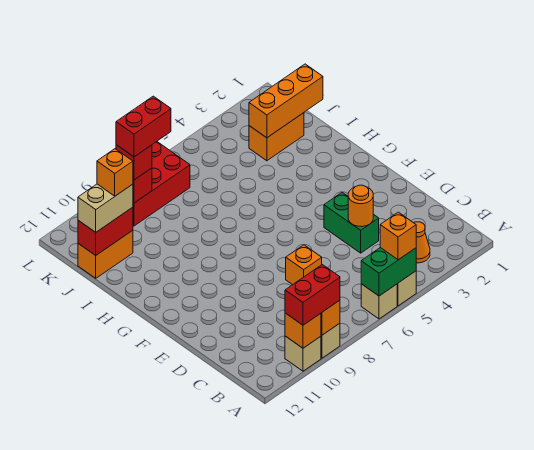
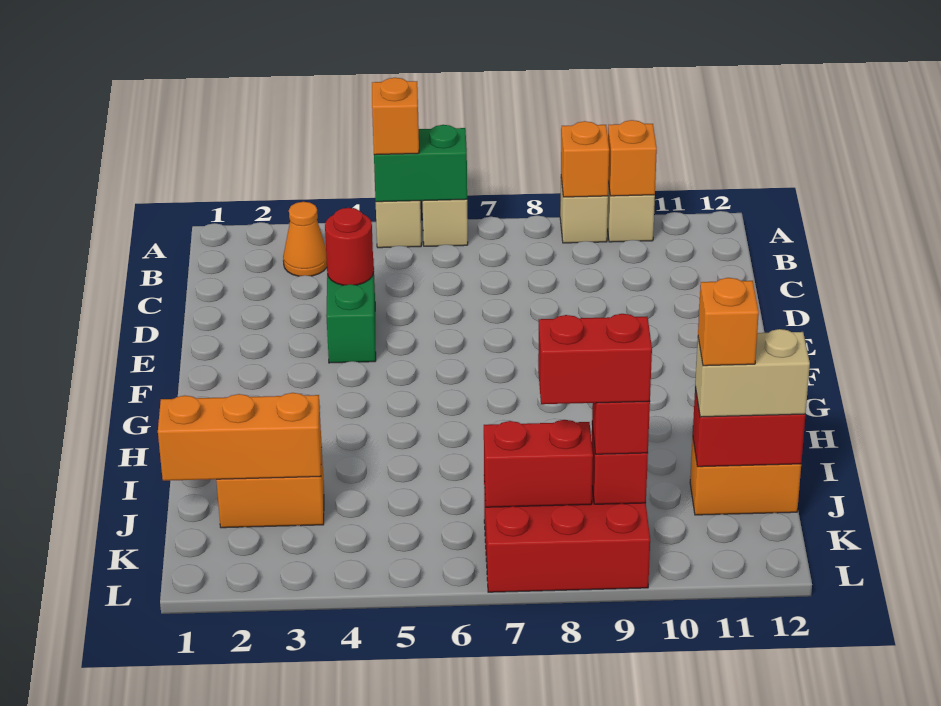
red brick A9:A10 level 3 -> red brick K7:K8 level 2
orange round brick D4 level 2 -> red round brick D4 level 2
orange brick D7 level 1 -> none

